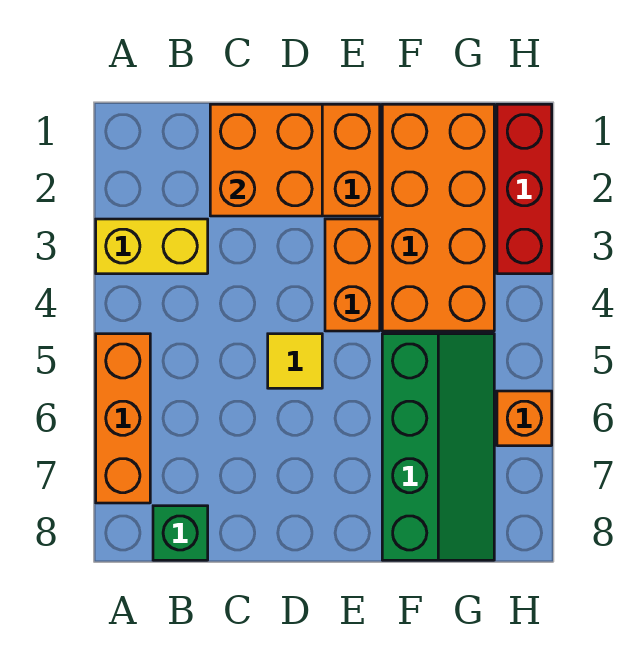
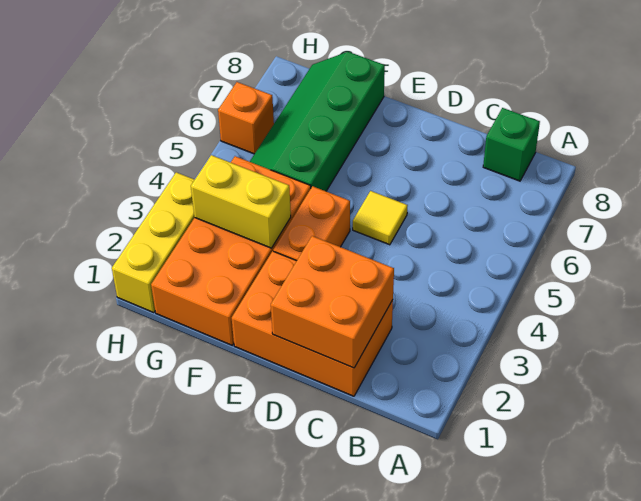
yellow brick A3:B3 level 1 -> yellow brick F3:G3 level 2
orange brick A5:A7 level 1 -> none
red brick H1:H3 level 1 -> yellow brick H1:H3 level 1

